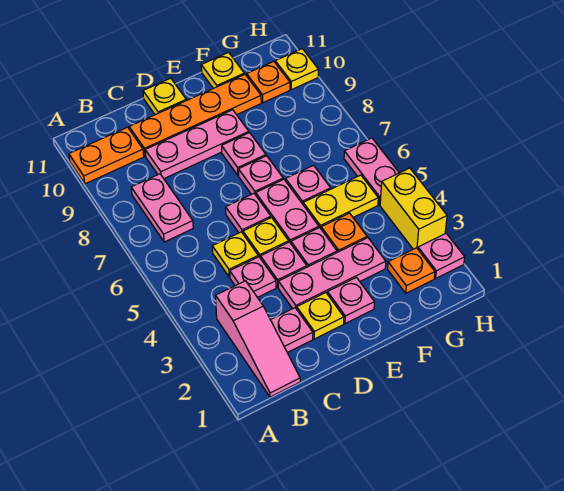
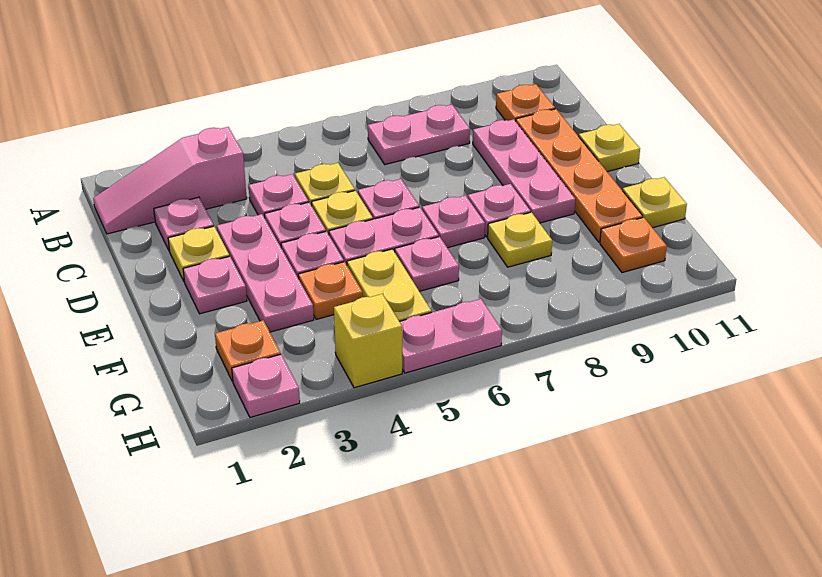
orange plate A10:B10 level 1 -> orange plate B10 level 1
yellow brick H3:H4 level 1 -> yellow brick H4 level 1
yellow plate H10 level 1 -> yellow plate F8 level 1

